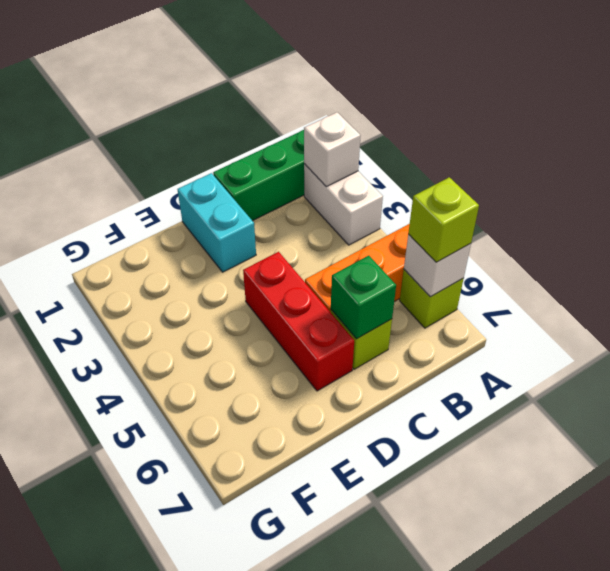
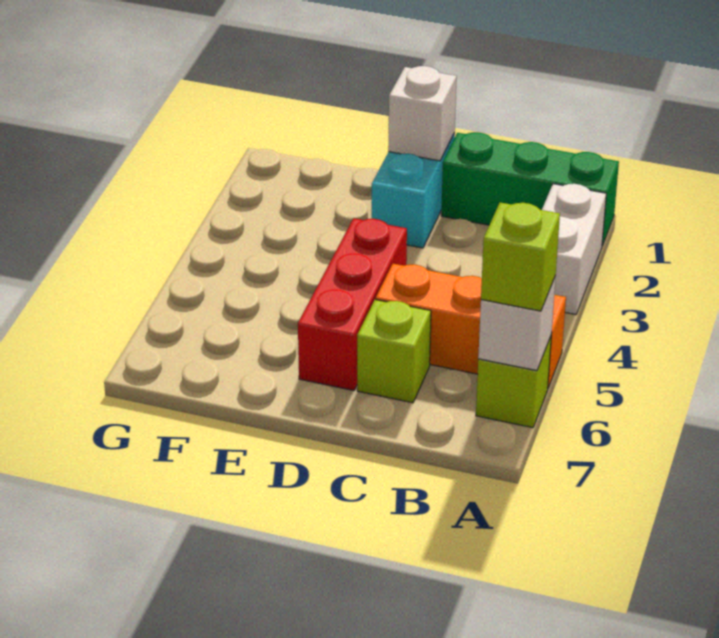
white brick A2 level 2 -> white brick D1 level 2
green brick C6 level 2 -> none

